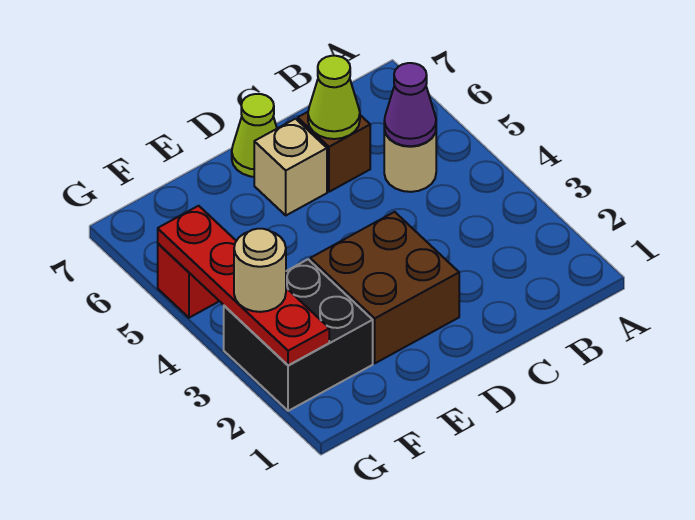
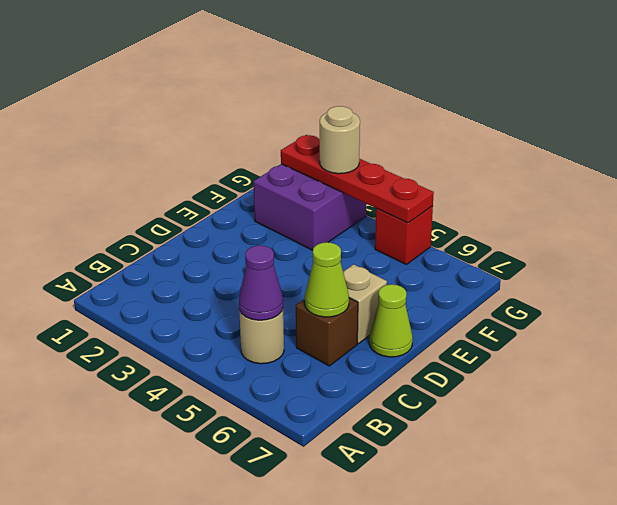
brown brick D2:E3 level 1 -> none
black brick F2:G3 level 1 -> purple brick F2:G3 level 1

